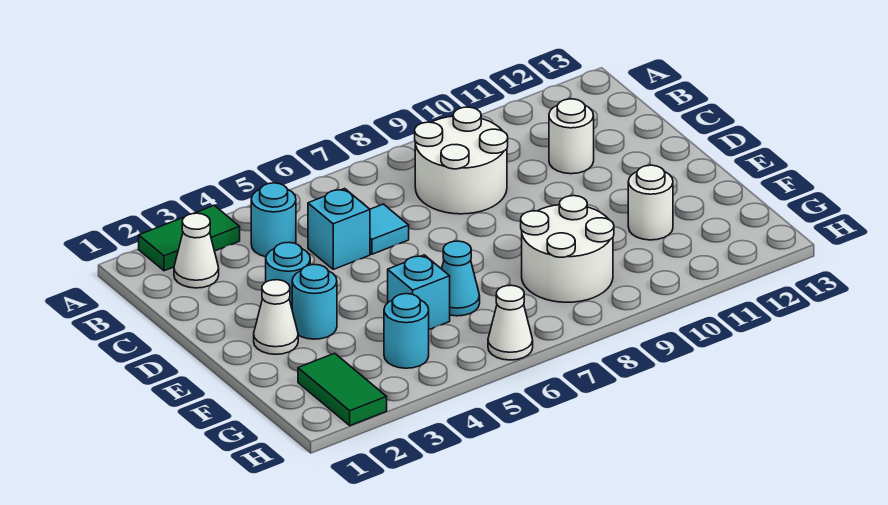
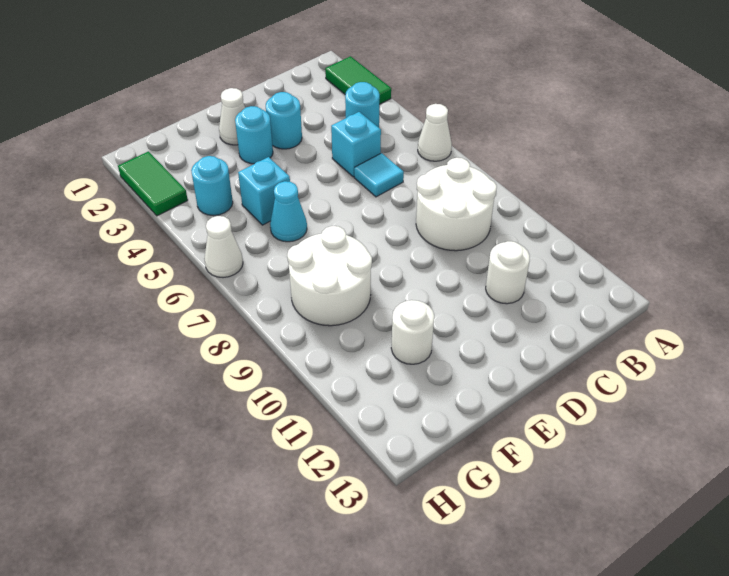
white cone B2 level 1 -> white cone A6 level 1
green tile G2:H2 level 1 -> green tile H2:H3 level 1

